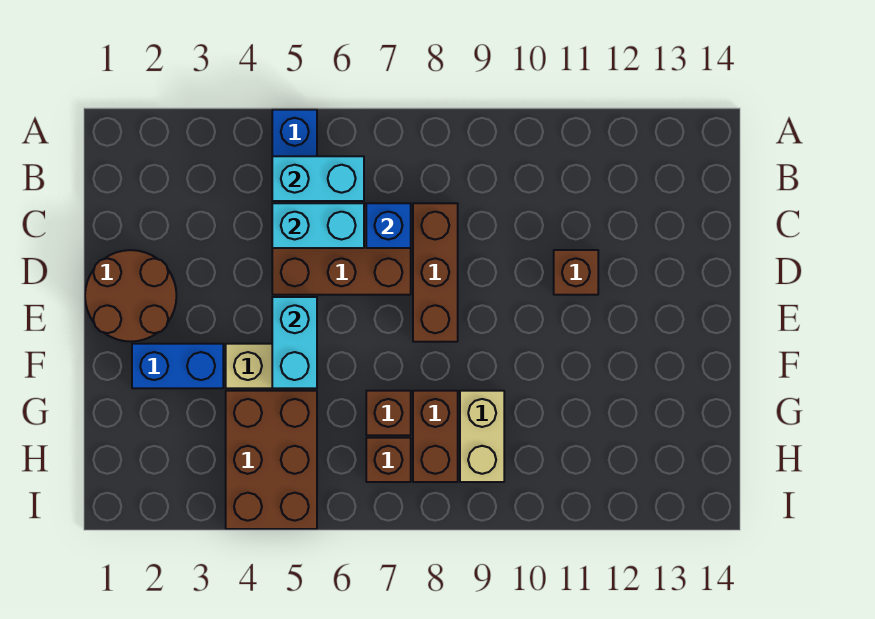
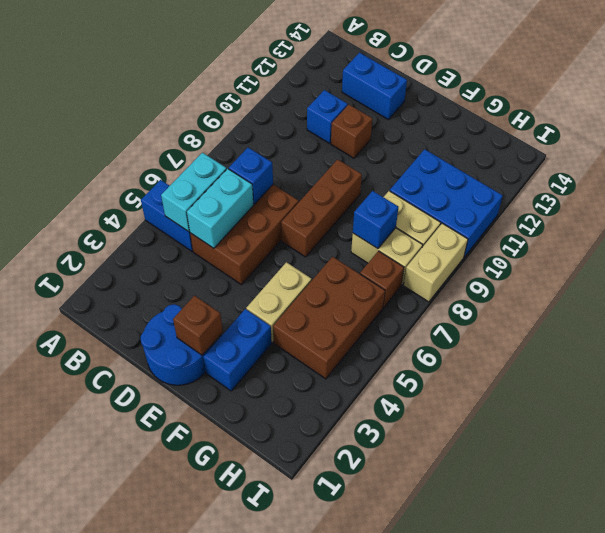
brown brick C8:E8 level 1 -> brown brick E7:E9 level 1
none -> blue brick C11 level 1
none -> blue brick C13:D13 level 1
brown round brick D1:E2 level 1 -> blue round brick D1:E2 level 1
cyan brick E5:F5 level 2 -> none
brown brick G4:I5 level 1 -> brown brick G4:H6 level 1
brown brick G7 level 1 -> brown brick E2 level 2
brown brick G8:H8 level 1 -> tan brick G8:H8 level 1
none -> blue brick G8 level 2
none -> blue brick G10:I11 level 1
none -> tan brick I8:I9 level 1

